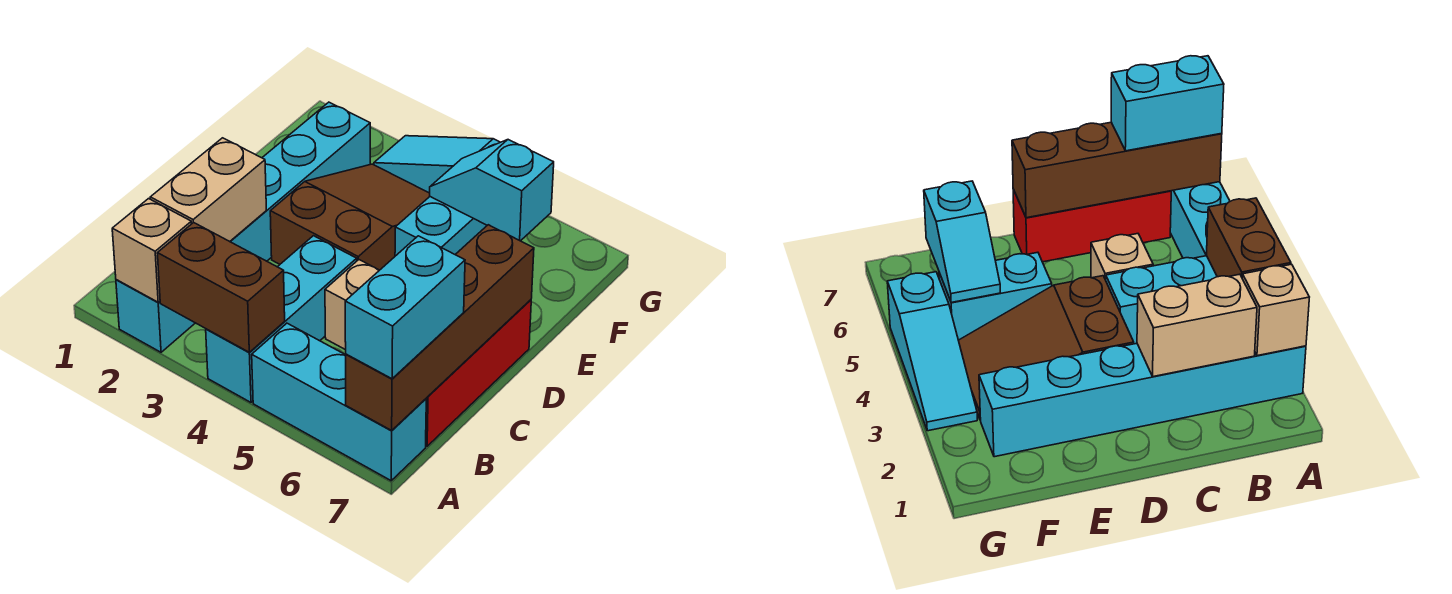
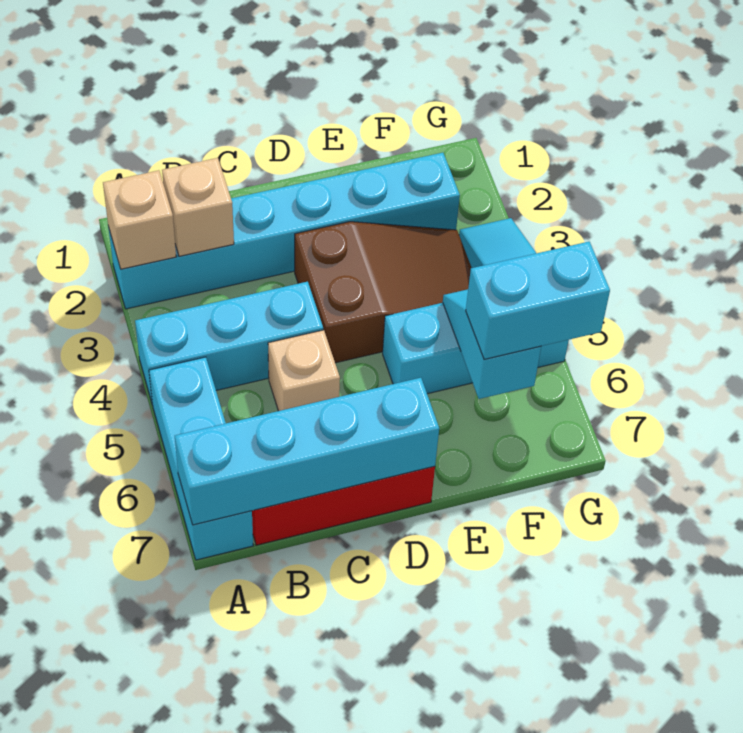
brown brick A3:A4 level 2 -> none
brown brick A7:D7 level 2 -> cyan brick A7:D7 level 2
cyan brick A7:B7 level 3 -> cyan brick F6:G6 level 3
tan brick B2:C2 level 2 -> tan brick B2 level 2

